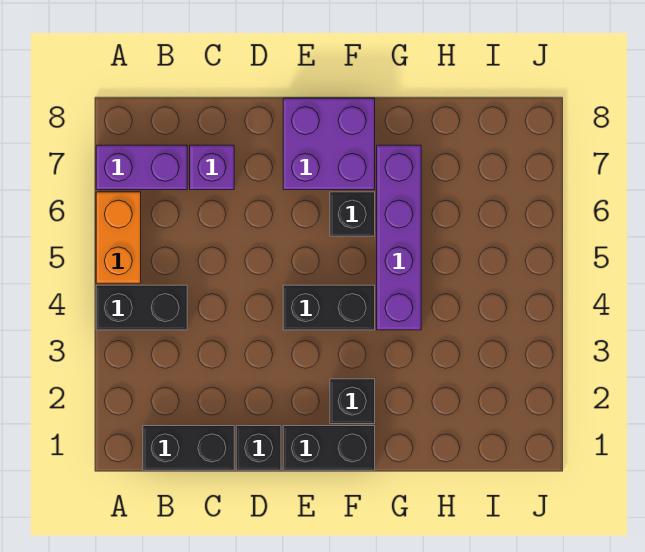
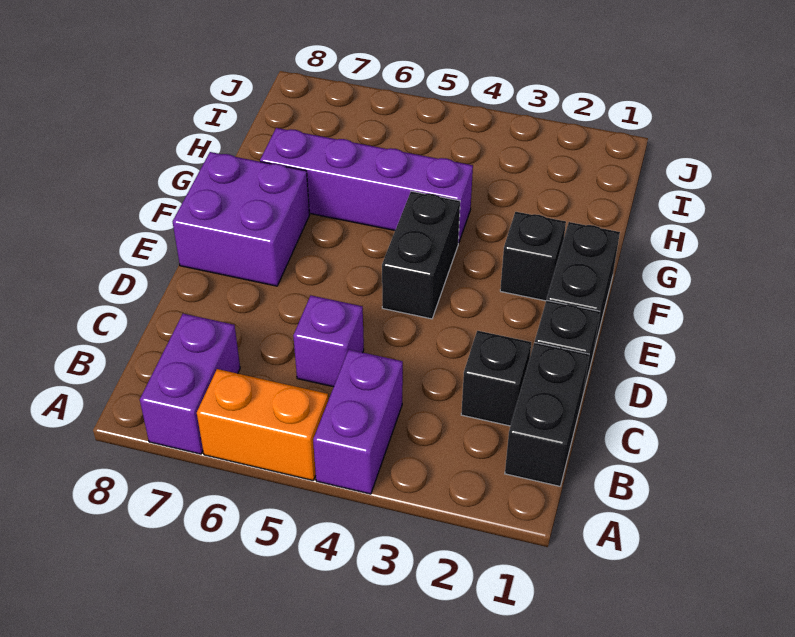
black brick A4:B4 level 1 -> purple brick A4:B4 level 1
purple brick C7 level 1 -> purple brick C5 level 1
black brick F6 level 1 -> black brick C2 level 1

